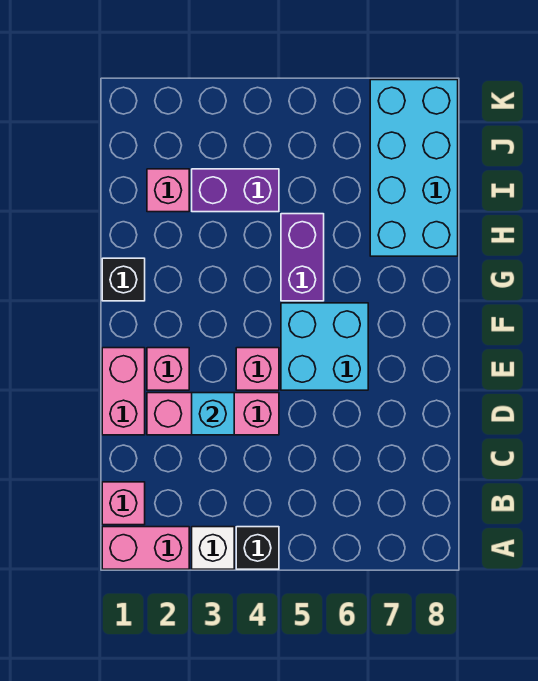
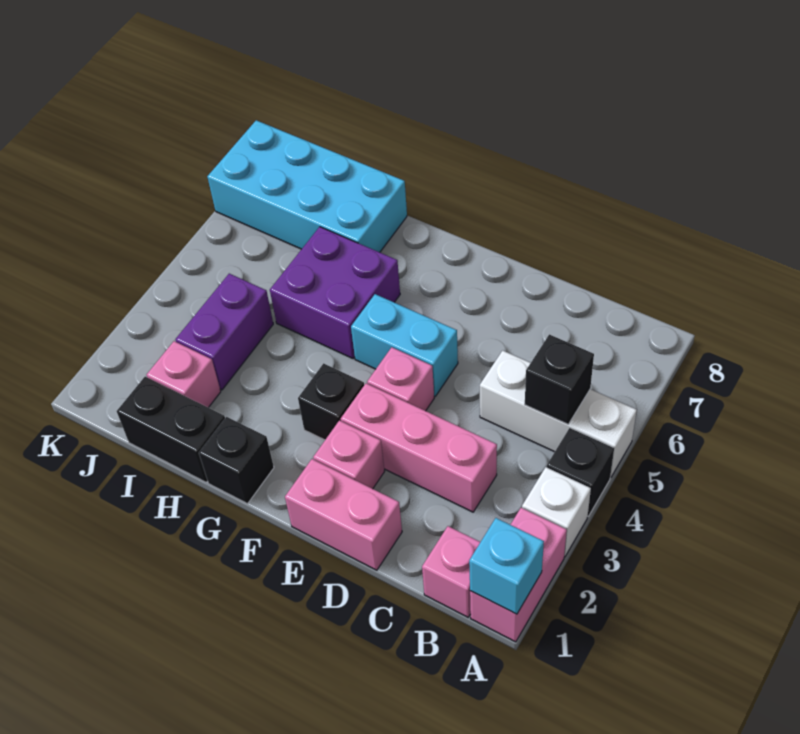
none -> white brick A5:C5 level 1
none -> black brick B5 level 2
pink brick D2:D4 level 1 -> pink brick C3:E3 level 1
cyan brick D3 level 2 -> cyan brick A1 level 2
cyan brick E5:F6 level 1 -> cyan brick E5:F5 level 1
none -> black brick F3 level 1
purple brick G5:H5 level 1 -> purple brick G5:H6 level 1
none -> black brick H1:I1 level 1

